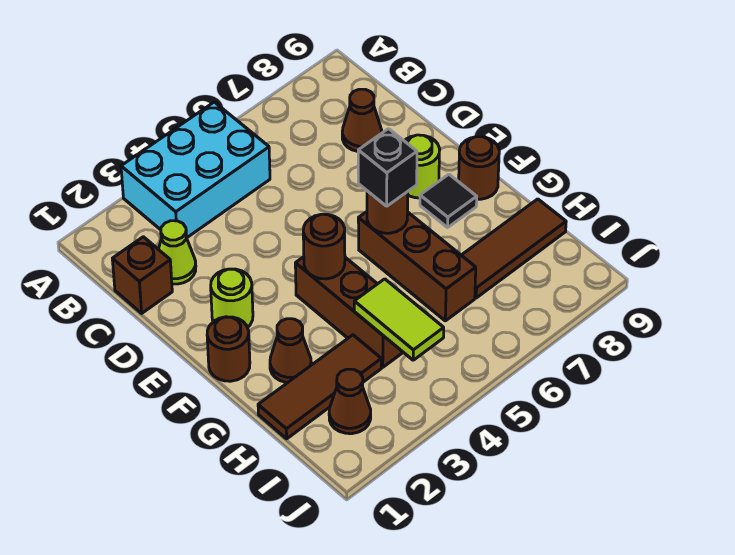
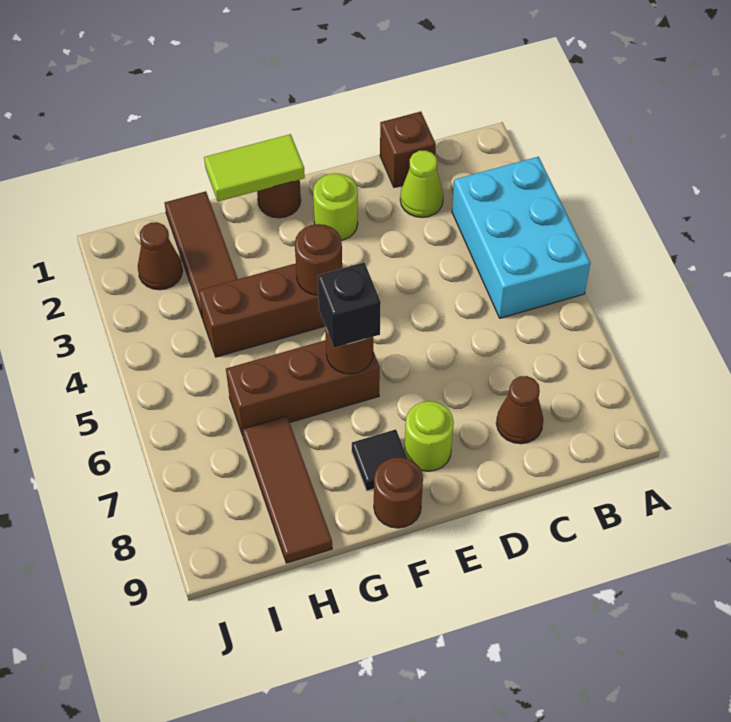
brown cone G2 level 1 -> none
lime tile H4:I4 level 2 -> lime tile F1:G1 level 2

